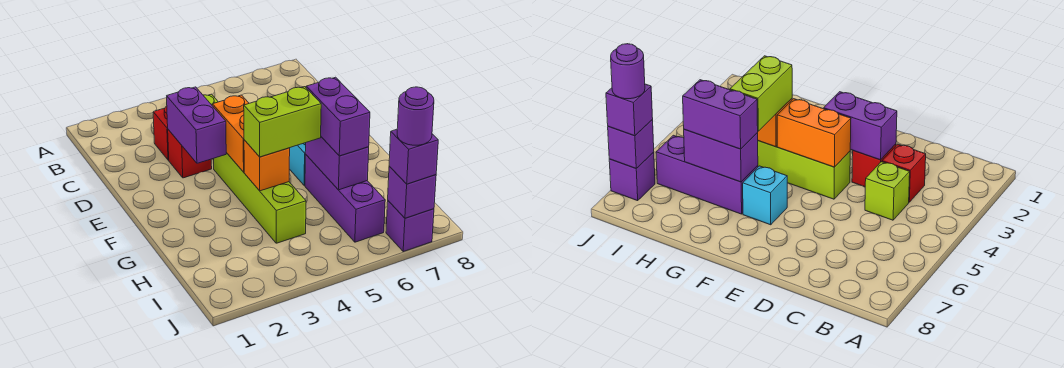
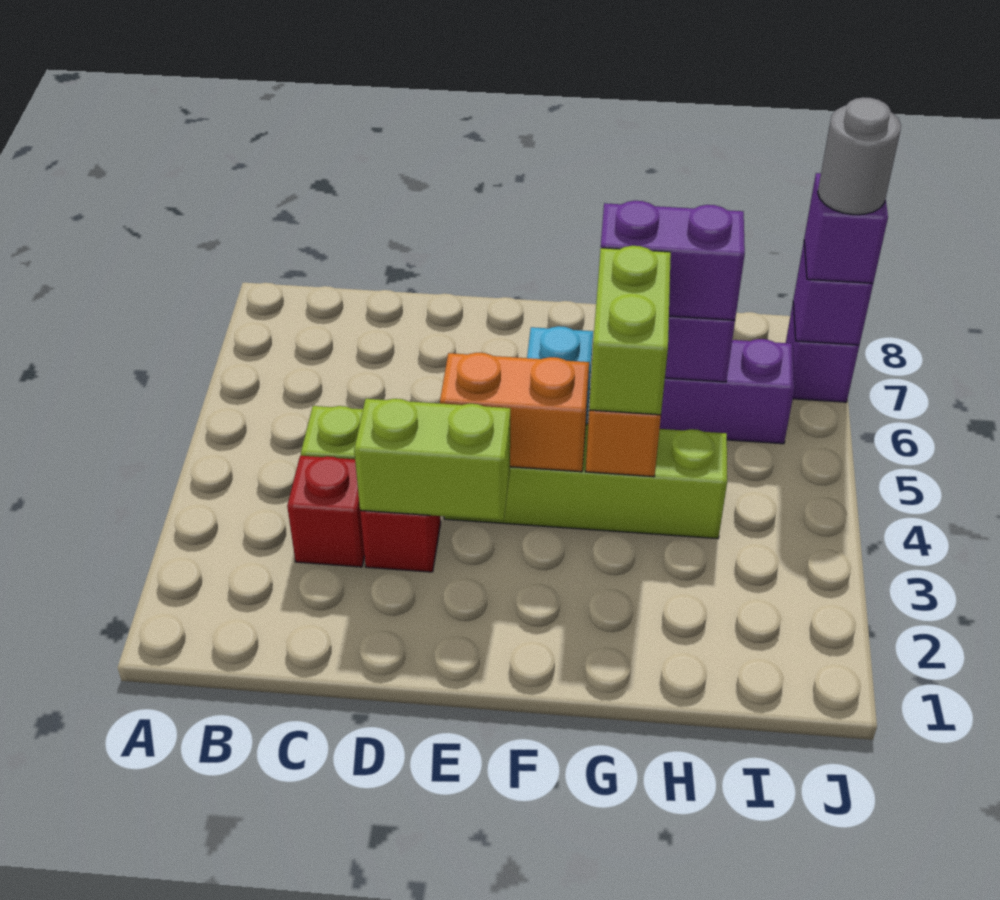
purple brick D3:E3 level 2 -> lime brick D3:E3 level 2
purple round brick J7 level 4 -> grey round brick J7 level 4

